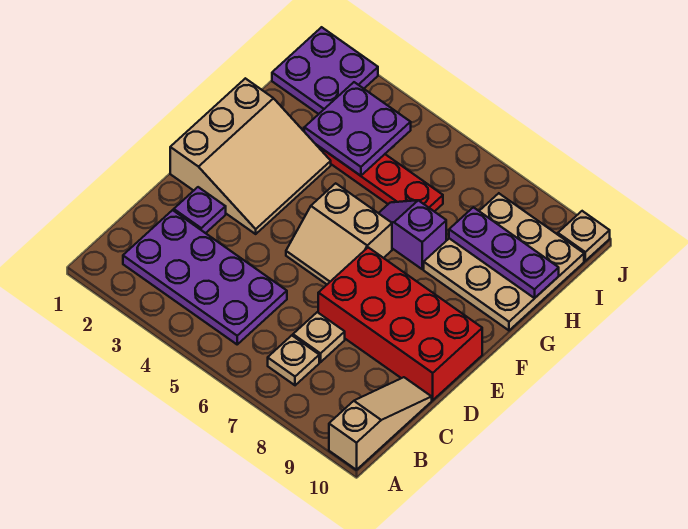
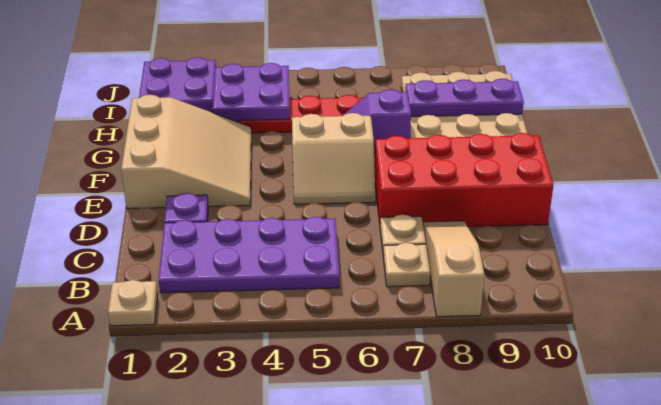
tan slope A10:C10 level 1 top A -> tan slope A8:C8 level 1 top A
tan plate J10 level 1 -> tan plate A1 level 1

